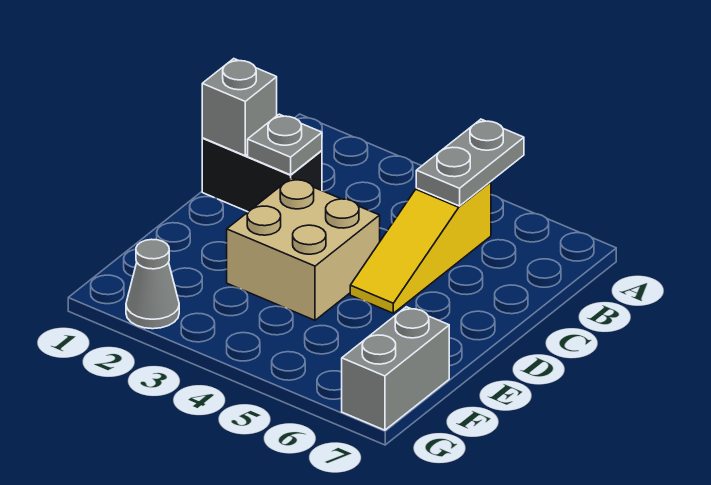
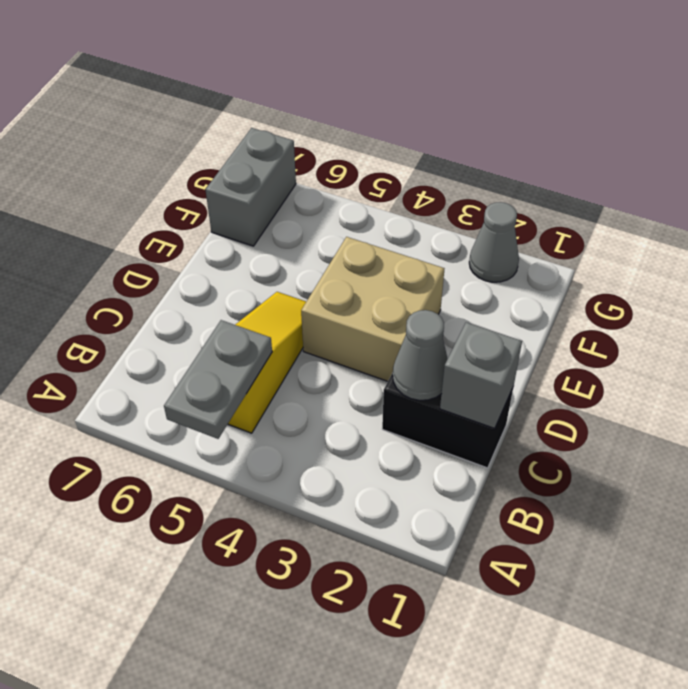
grey plate C2 level 2 -> grey cone C2 level 2

